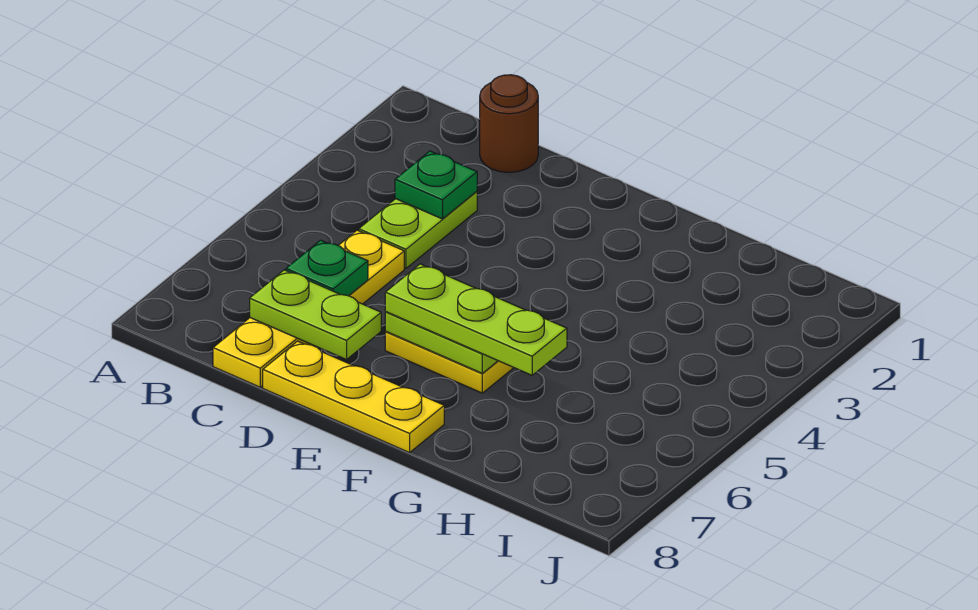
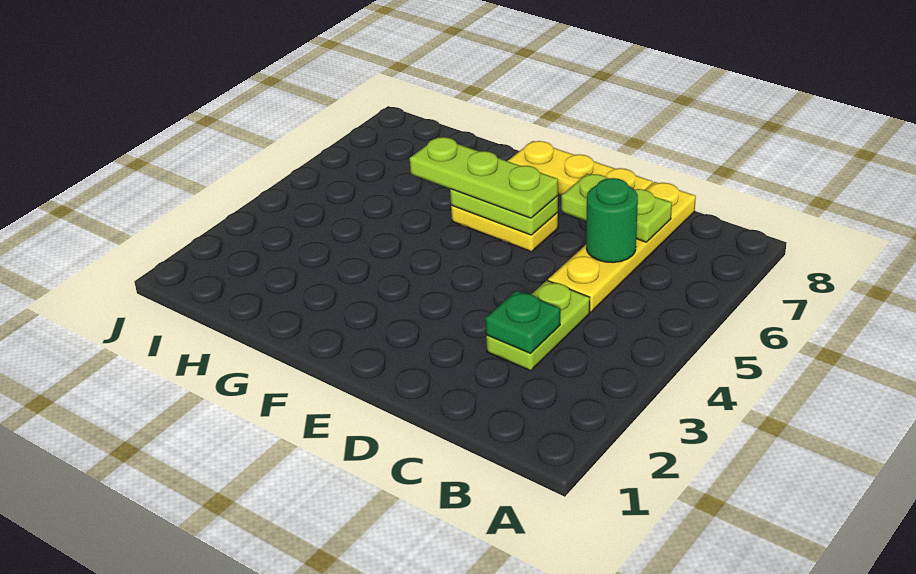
brown round brick C1 level 1 -> none
green plate C6 level 2 -> green round brick C6 level 2

